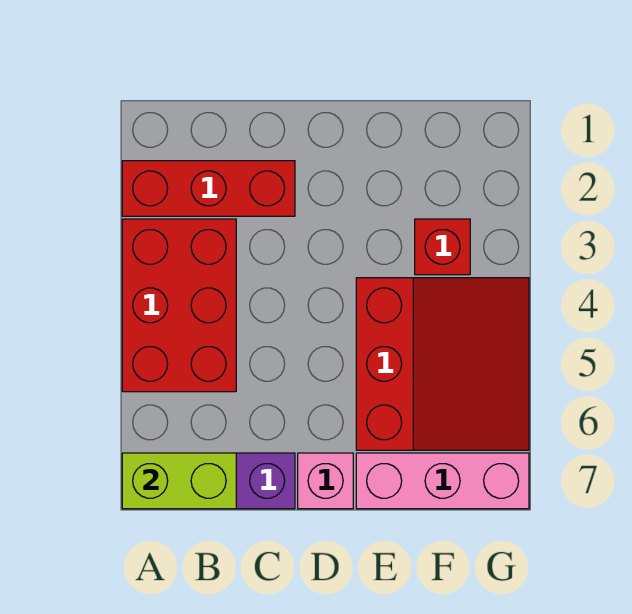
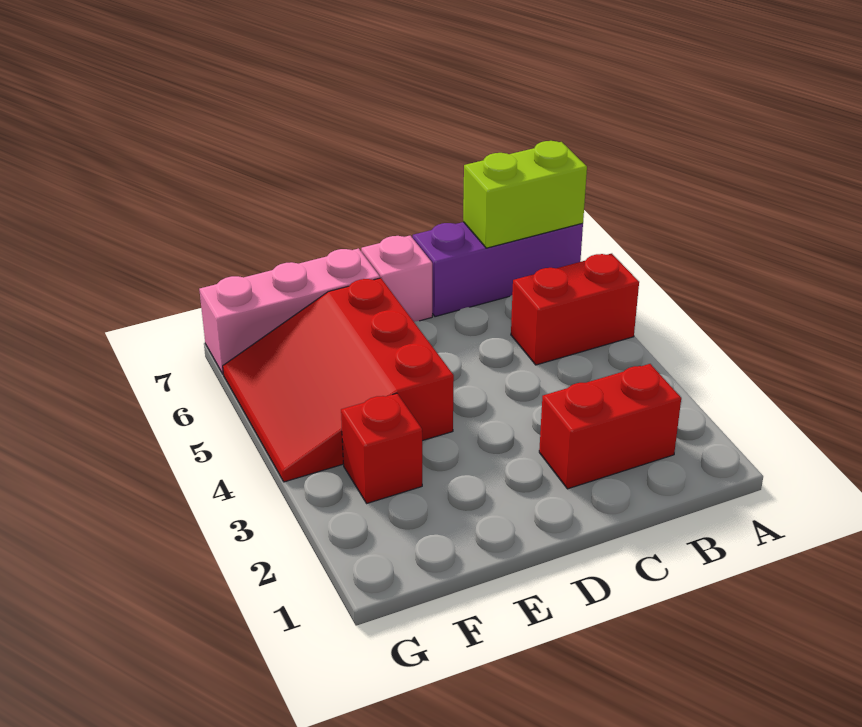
red brick A2:C2 level 1 -> red brick B2:C2 level 1
red brick A3:B5 level 1 -> red brick A5:B5 level 1

